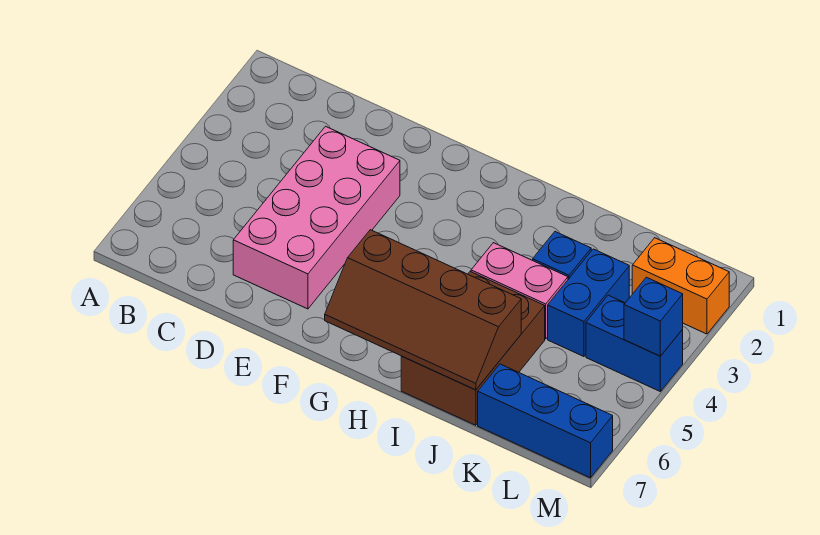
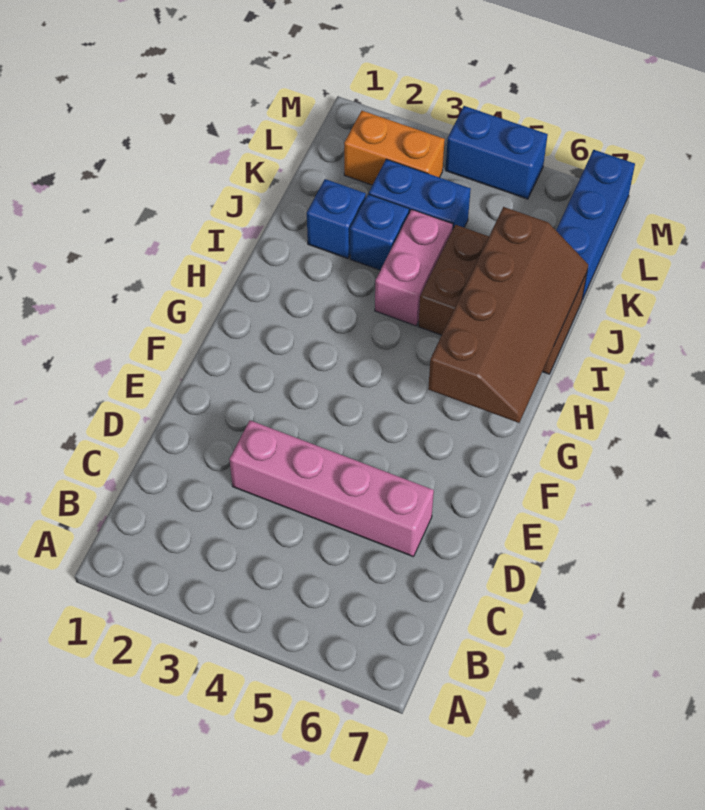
pink brick D3:E6 level 1 -> pink brick D3:D6 level 1
orange brick L2:M2 level 1 -> orange brick L2:L3 level 1
blue brick L4:M4 level 1 -> blue brick M4:M5 level 1
blue brick M4 level 2 -> blue brick J2 level 1

